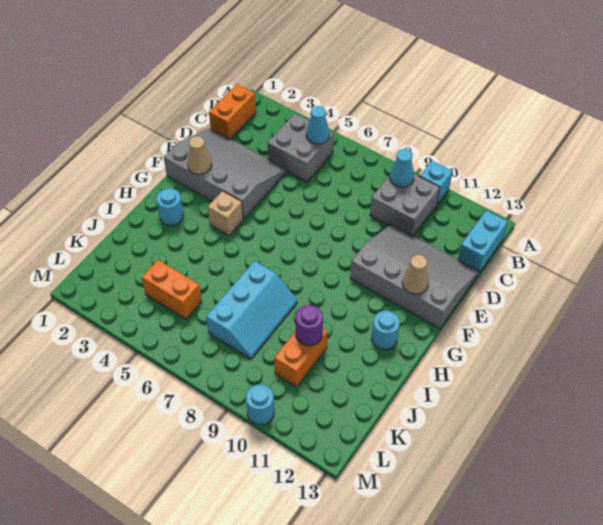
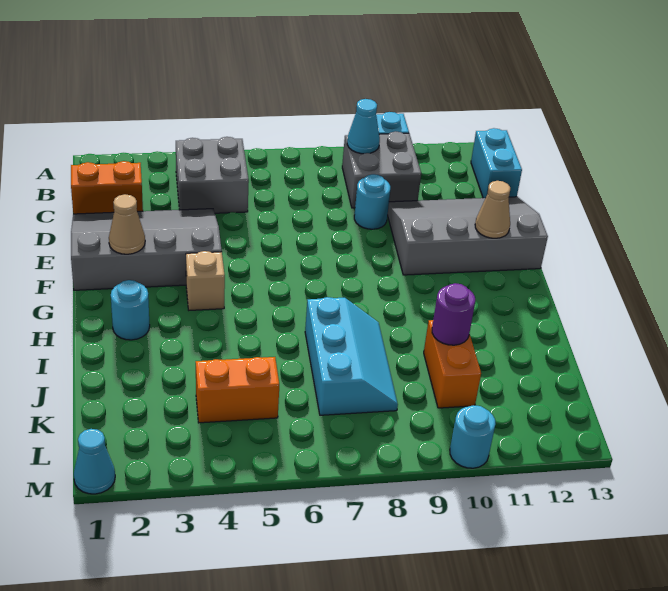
orange brick B1:C1 level 1 -> orange brick C1:C2 level 1
cyan cone B5 level 2 -> cyan cone M1 level 1
cyan round brick H12 level 1 -> cyan round brick D9 level 1

